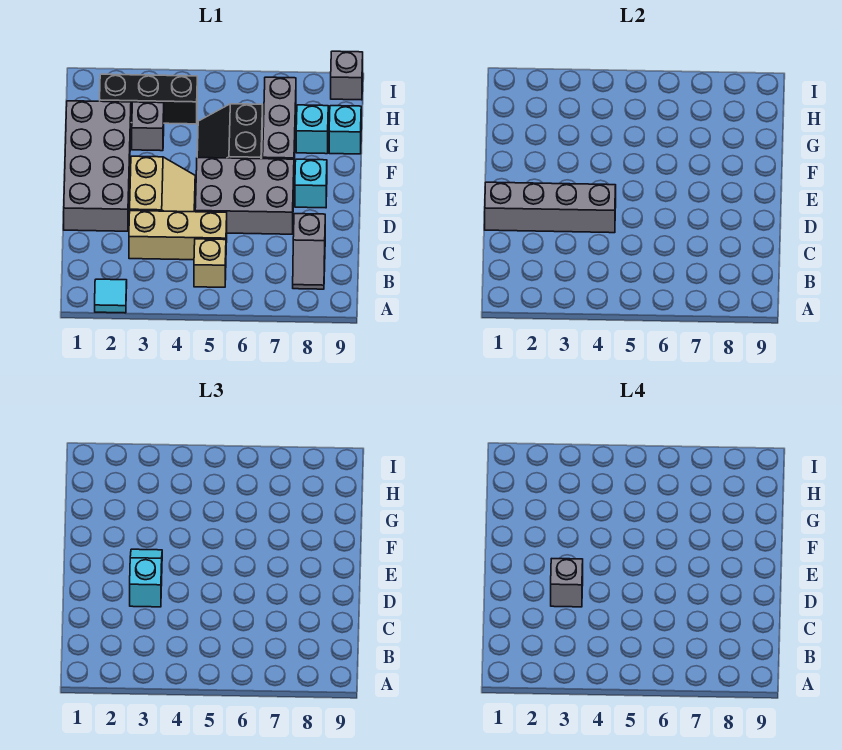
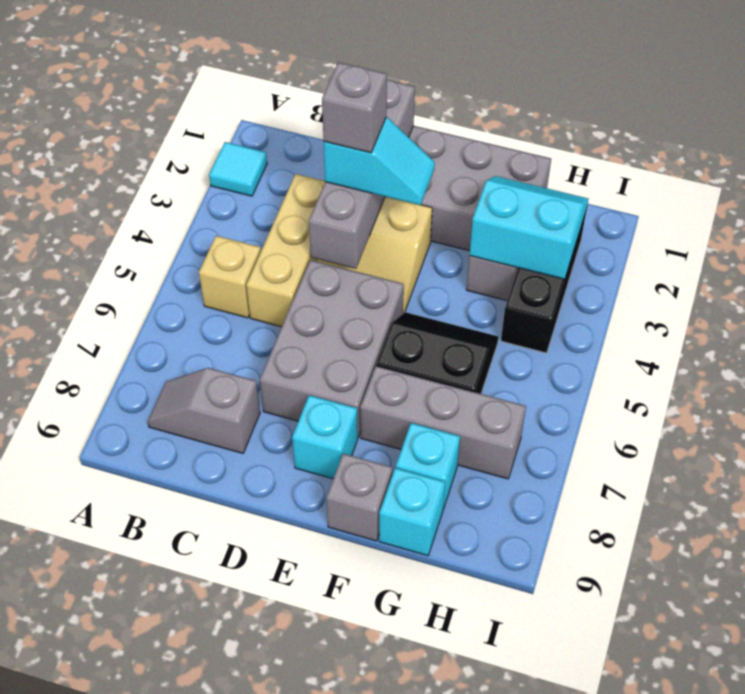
none -> cyan slope G2:H3 level 2 top 3
grey brick I9 level 1 -> grey brick F9 level 1

